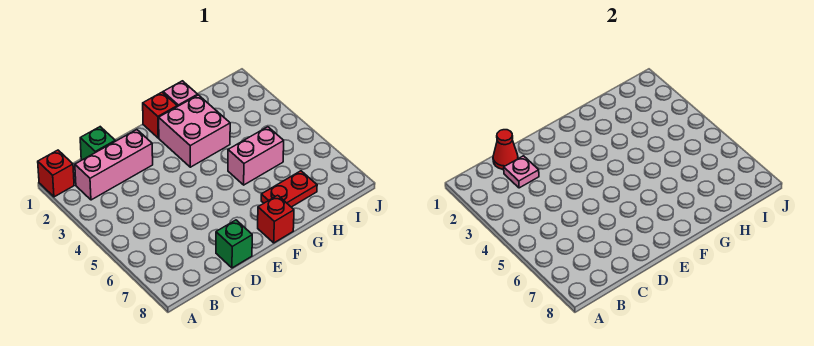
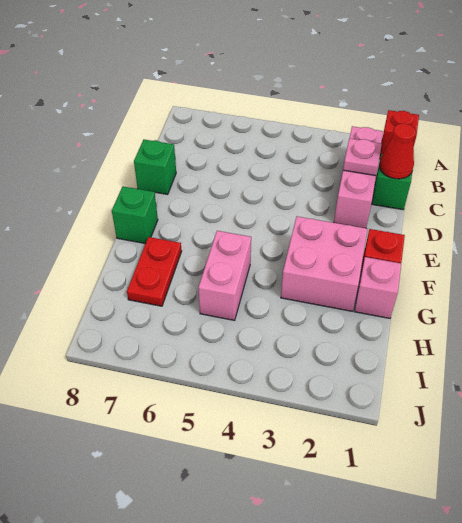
red brick F8 level 1 -> green brick F8 level 1

